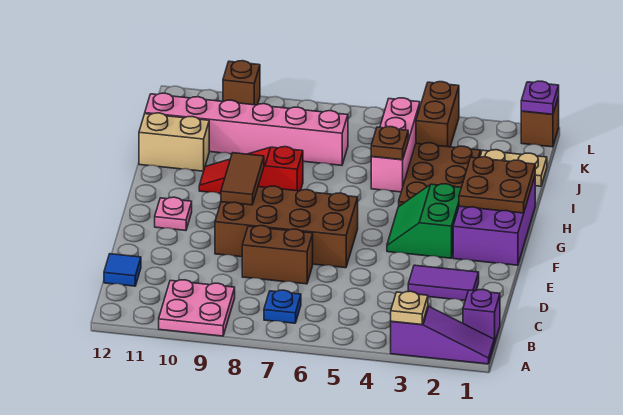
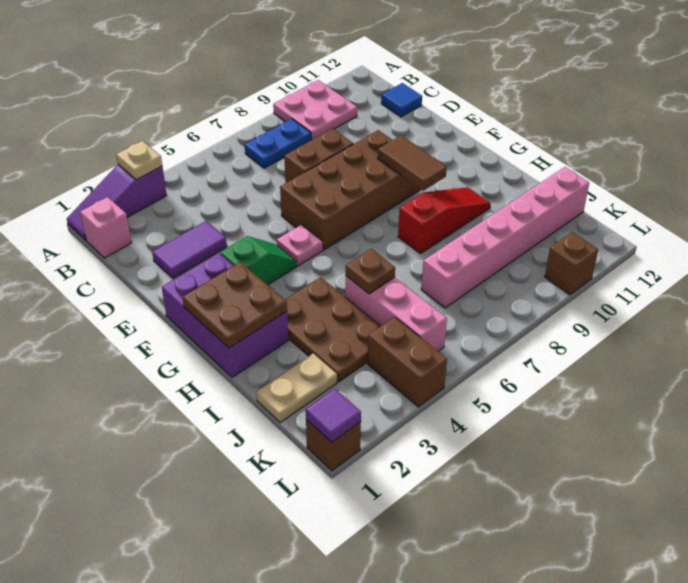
purple brick B1 level 1 -> pink brick B1 level 1
blue plate B7 level 1 -> blue plate B7:B8 level 1
green slope F3:G4 level 1 top 3 -> green slope F3:F4 level 1 top 3
pink plate F11 level 1 -> pink plate F5 level 1
tan brick I11:I12 level 1 -> none
purple plate L1 level 2 -> purple tile L1 level 2

